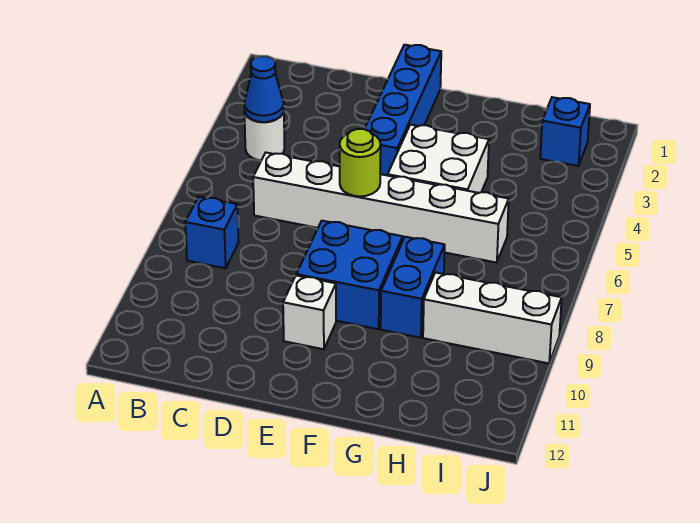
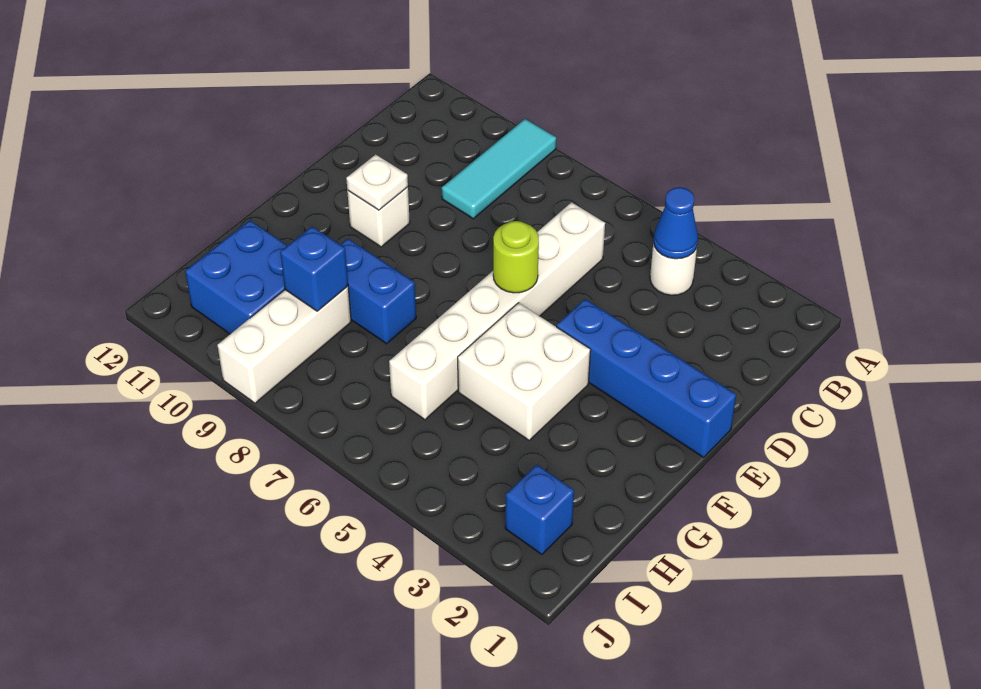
none -> cyan tile A9:C9 level 1
blue brick B8 level 1 -> blue brick H9 level 2
blue brick E8:F9 level 1 -> blue brick H10:I11 level 1
none -> white plate E10 level 2

